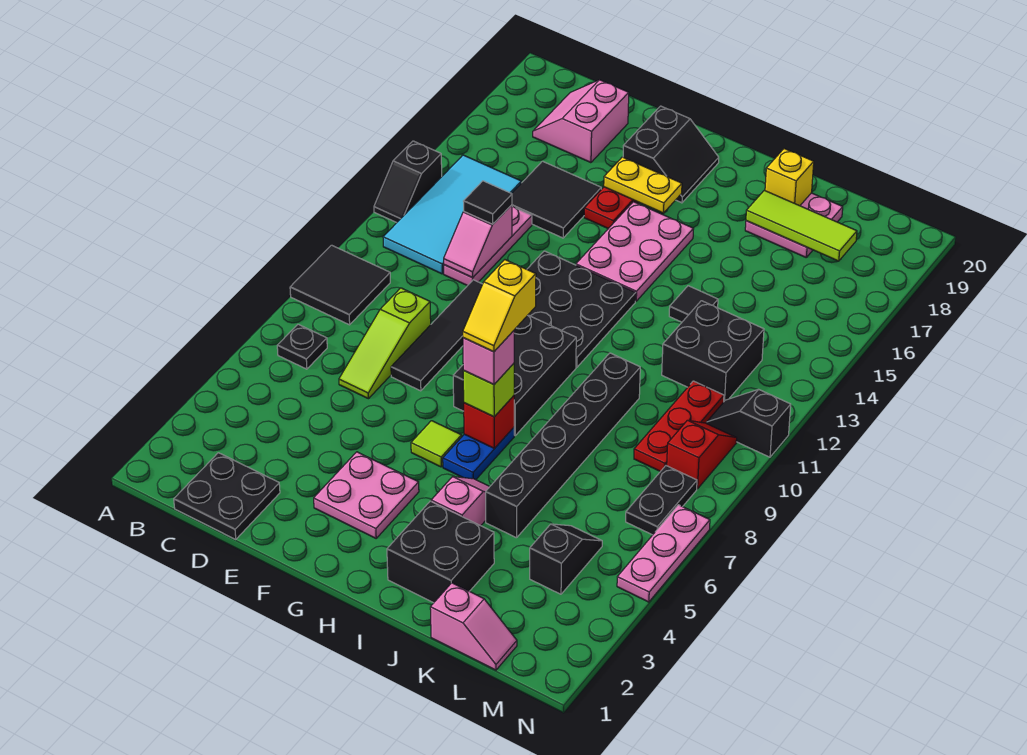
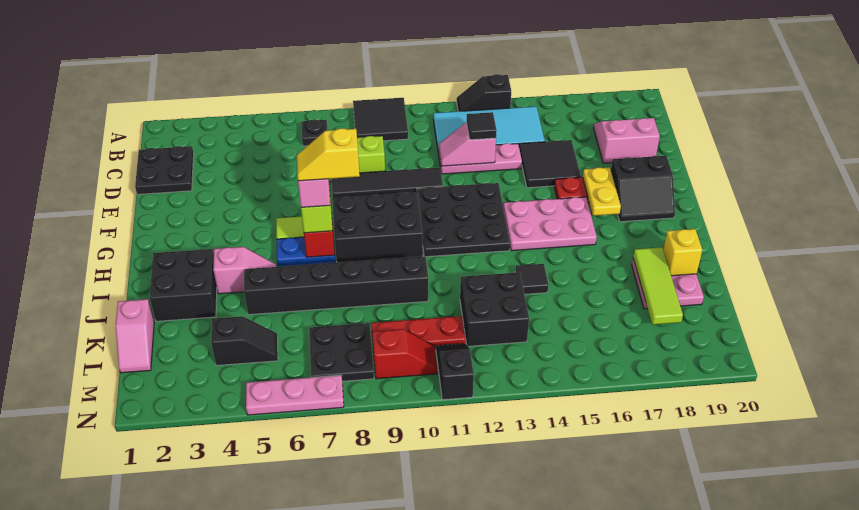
pink plate F3:G4 level 1 -> none
black plate M7:M8 level 1 -> black plate L7:M8 level 1

